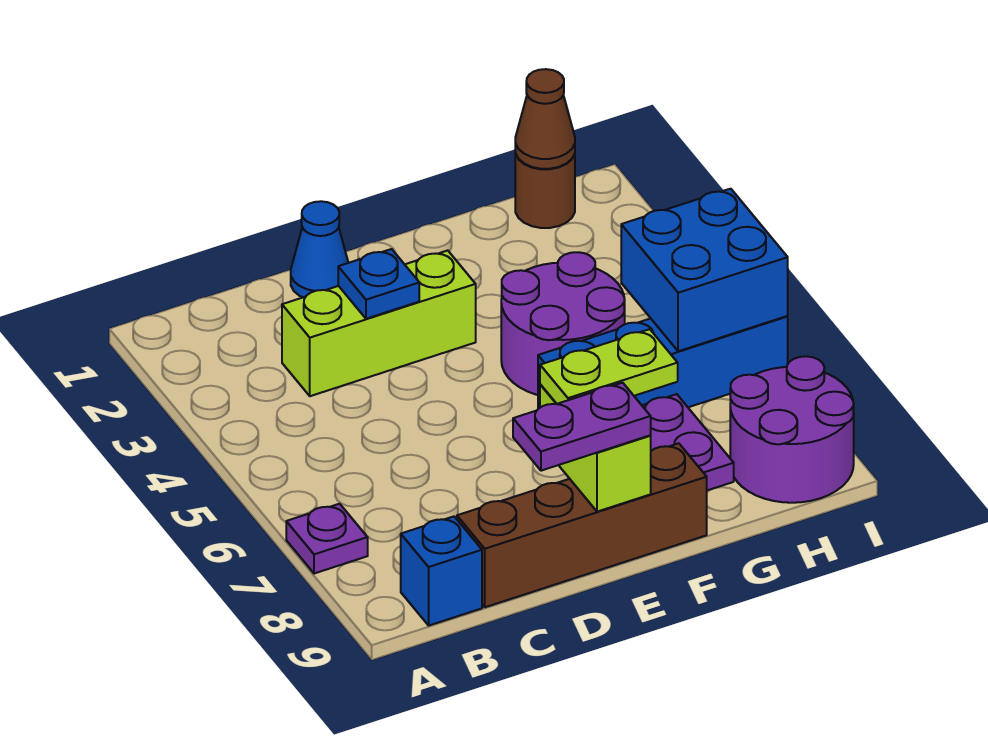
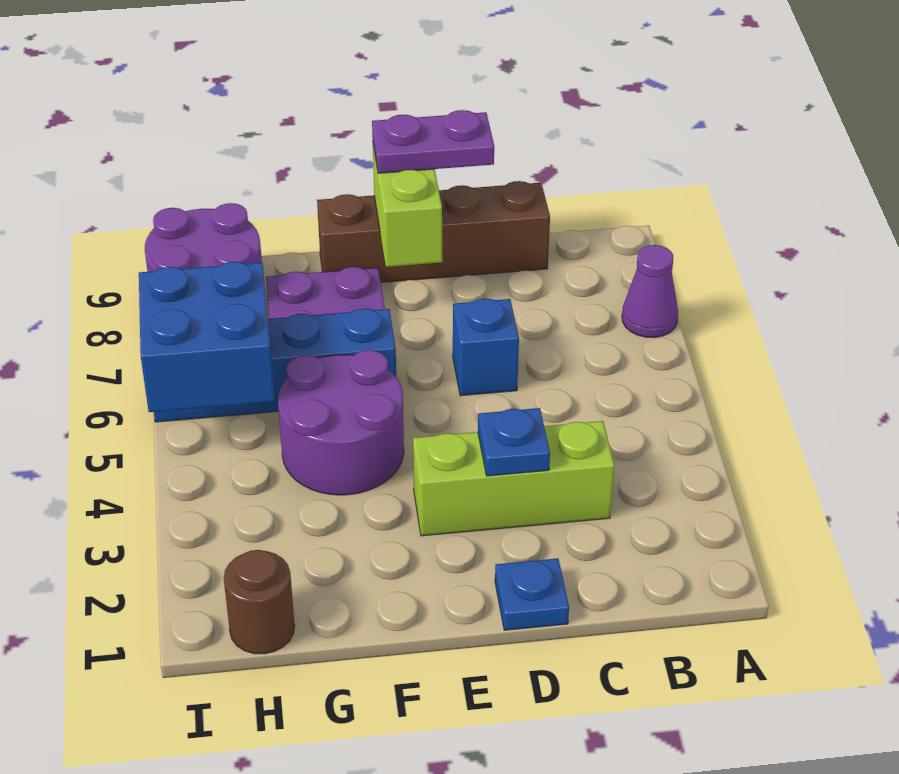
purple plate A7 level 1 -> purple cone A7 level 1
blue brick B9 level 1 -> blue brick D6 level 1
blue cone D1 level 1 -> blue plate D1 level 1
lime plate E8:F8 level 3 -> none
brown cone H1 level 2 -> none

